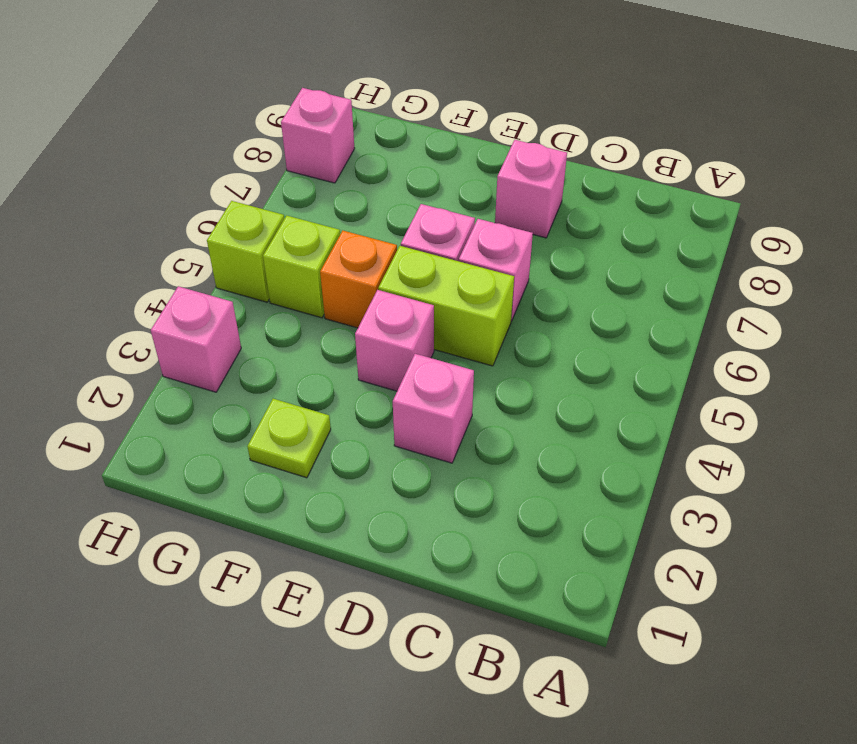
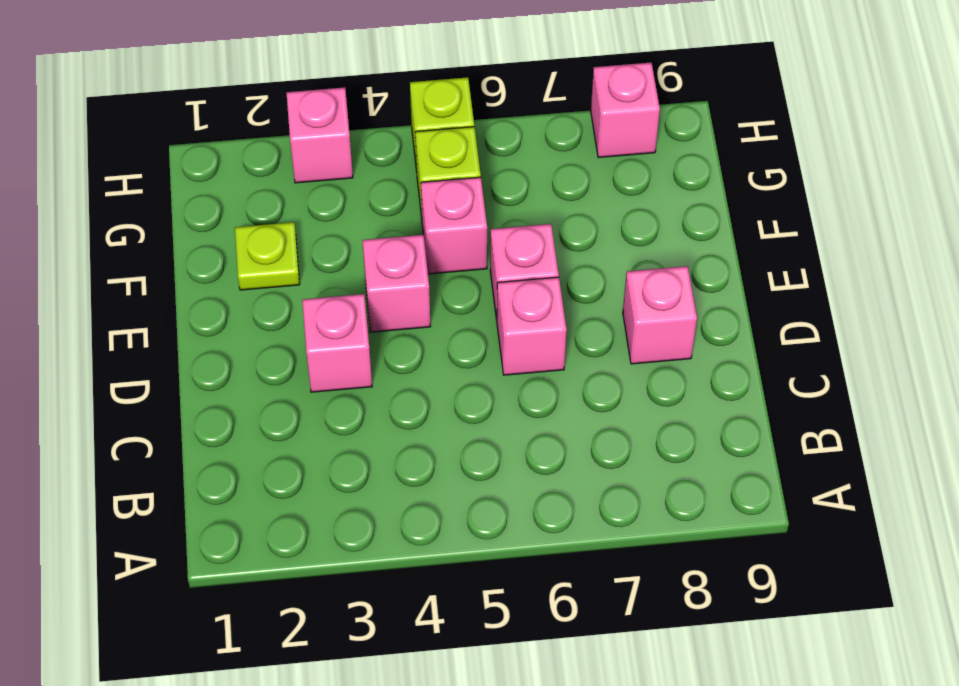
lime brick D5:E5 level 1 -> none
orange brick F5 level 1 -> pink brick F5 level 1

